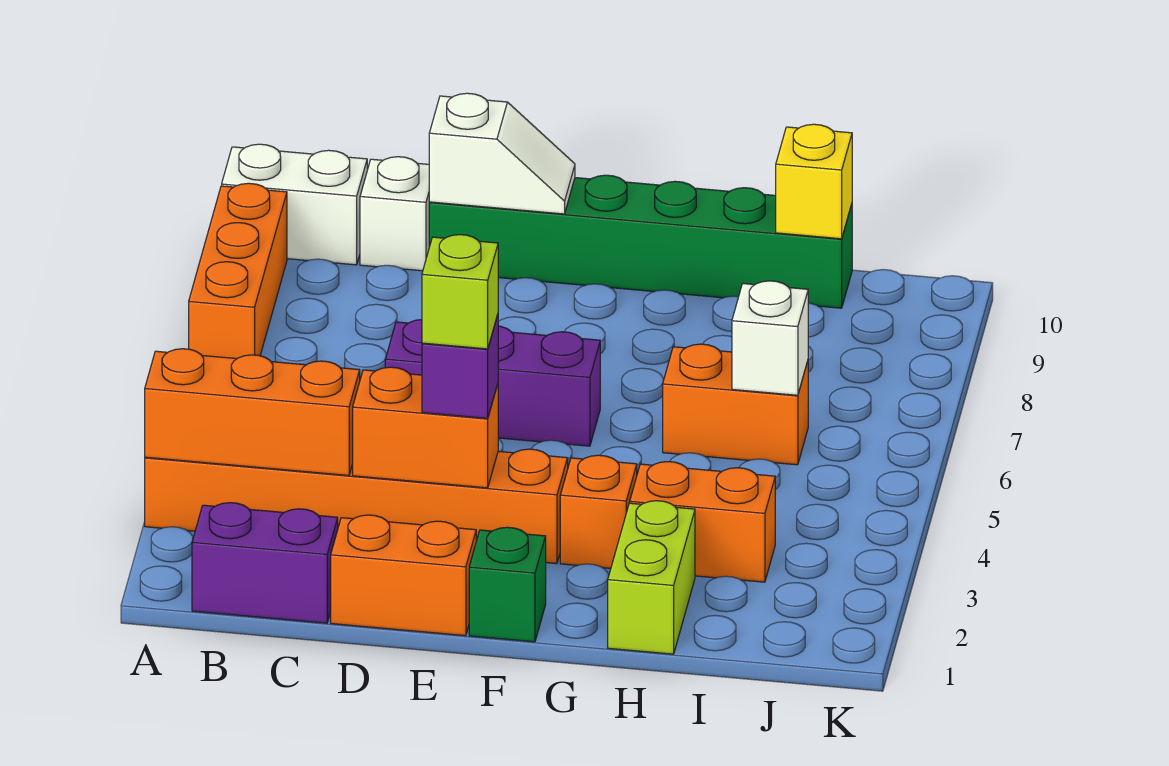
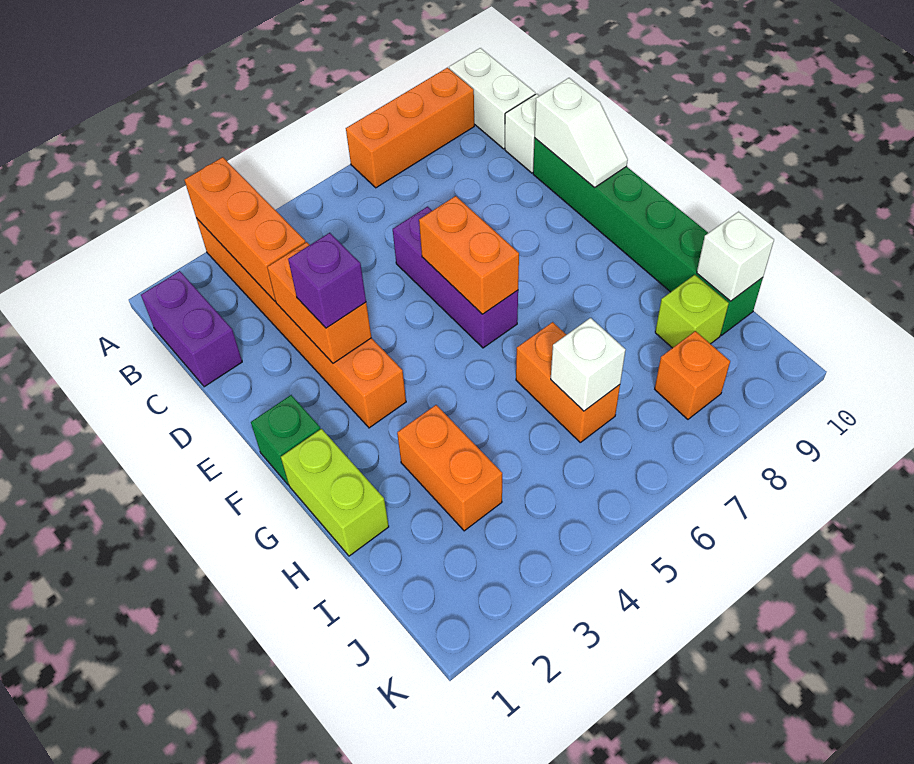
orange brick D1:E1 level 1 -> orange brick E6:F6 level 2
lime brick E3 level 4 -> lime brick I9 level 1
orange brick G3 level 1 -> orange brick J8 level 1
lime brick H1:H2 level 1 -> lime brick G1:H1 level 1
yellow brick I10 level 2 -> white brick I10 level 2

